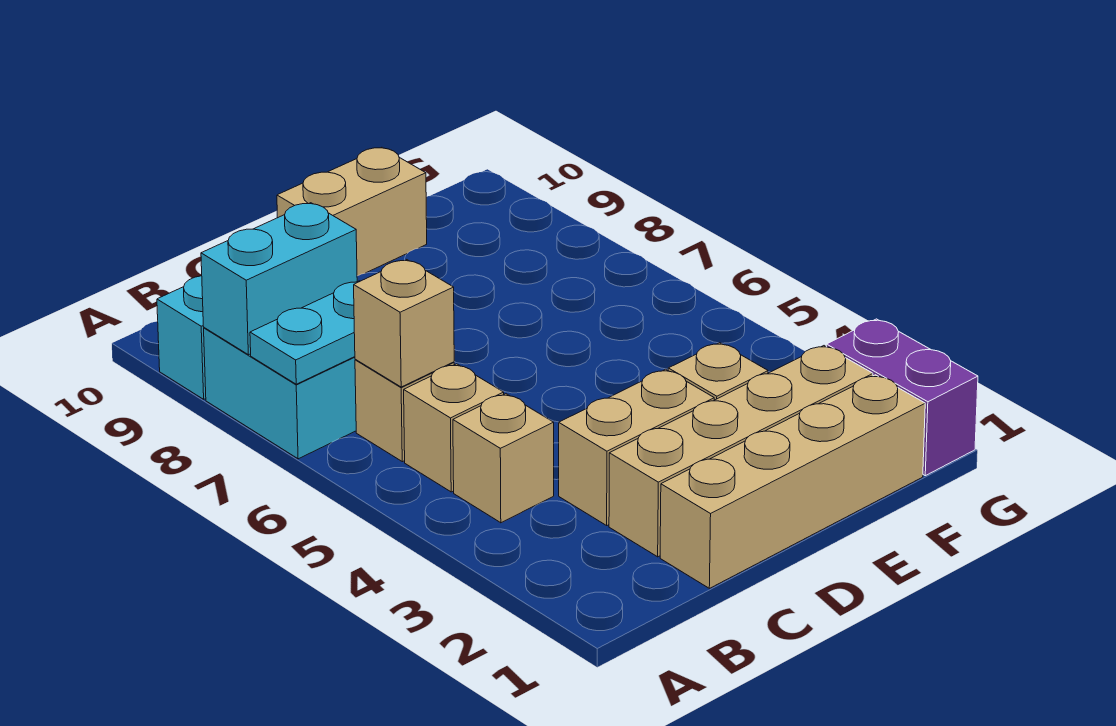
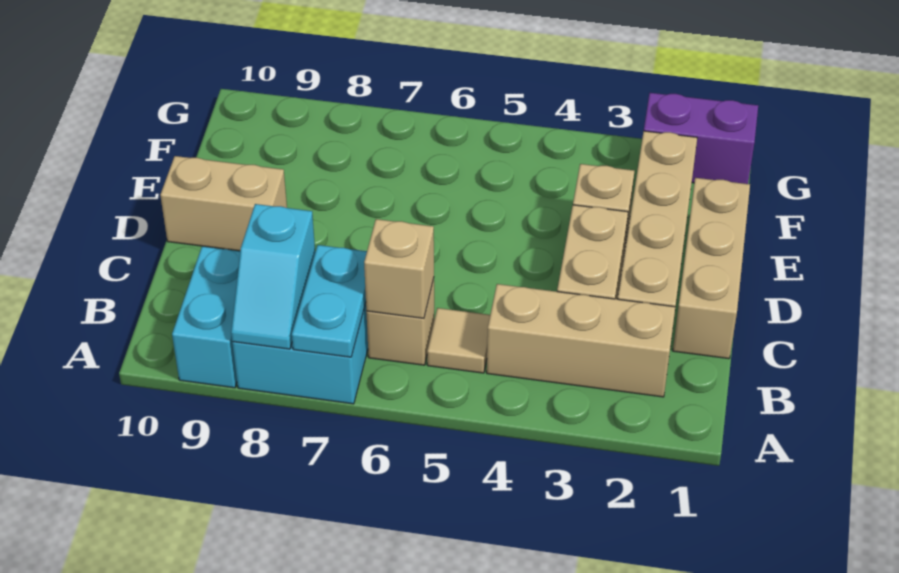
cyan brick A8:B8 level 2 -> cyan slope A8:B8 level 2 top B
tan brick B4 level 1 -> tan brick B2:B4 level 1
tan brick B5 level 1 -> tan tile B5 level 1
tan brick C1:F1 level 1 -> tan brick C1:E1 level 1
tan brick D10:E10 level 1 -> tan brick D9:D10 level 1

